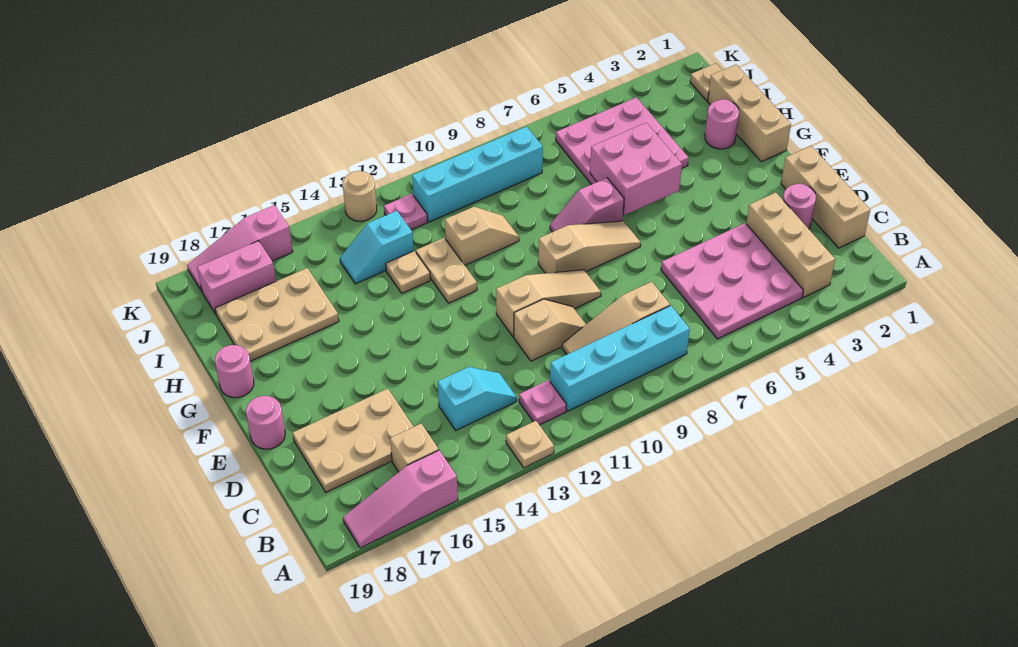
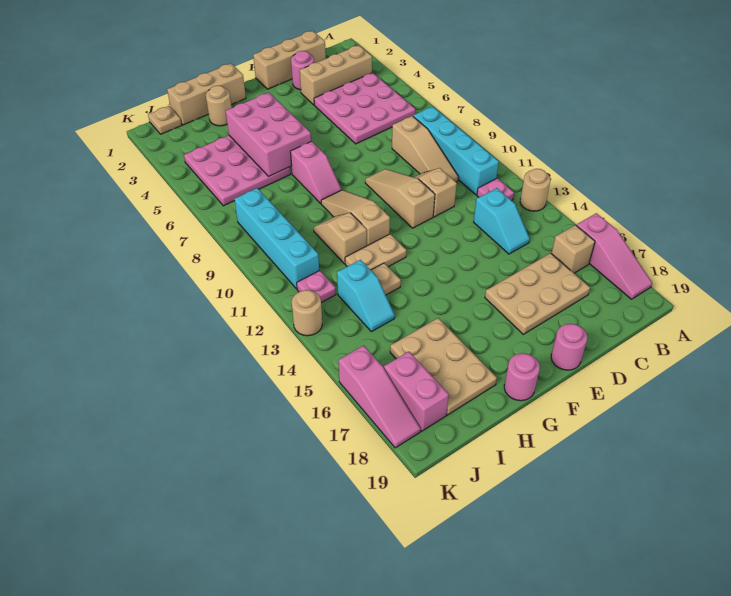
tan plate A13 level 1 -> tan round brick A13 level 1
cyan slope C13:C14 level 1 top 14 -> cyan slope C13:C14 level 1 top 13
tan plate C16:D18 level 1 -> tan plate C16:E17 level 1
tan slope F7:F9 level 1 top 9 -> tan slope G9:G11 level 1 top 11
pink brick G5:H6 level 2 -> pink brick G4:H6 level 2
pink round brick H2 level 1 -> tan round brick H2 level 1

